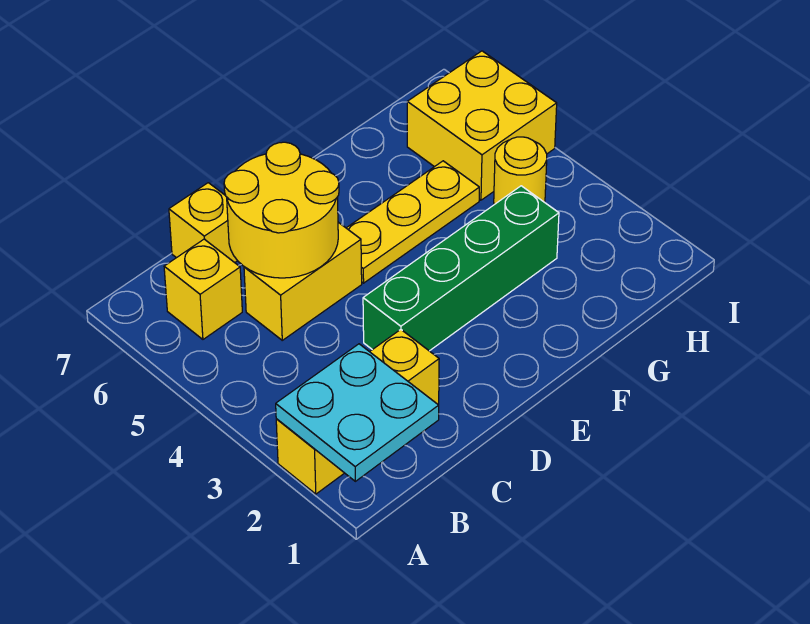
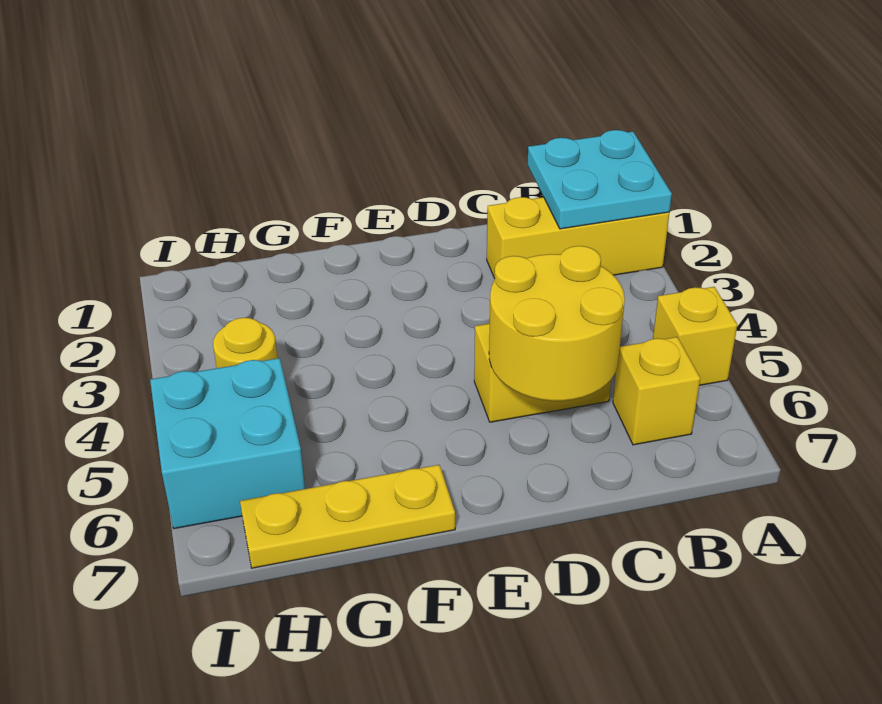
yellow brick C7 level 1 -> yellow brick A5 level 1
green brick D3:G3 level 1 -> none
yellow plate E5:G5 level 1 -> yellow plate F7:H7 level 1
yellow brick H5:I6 level 1 -> cyan brick H5:I6 level 1

